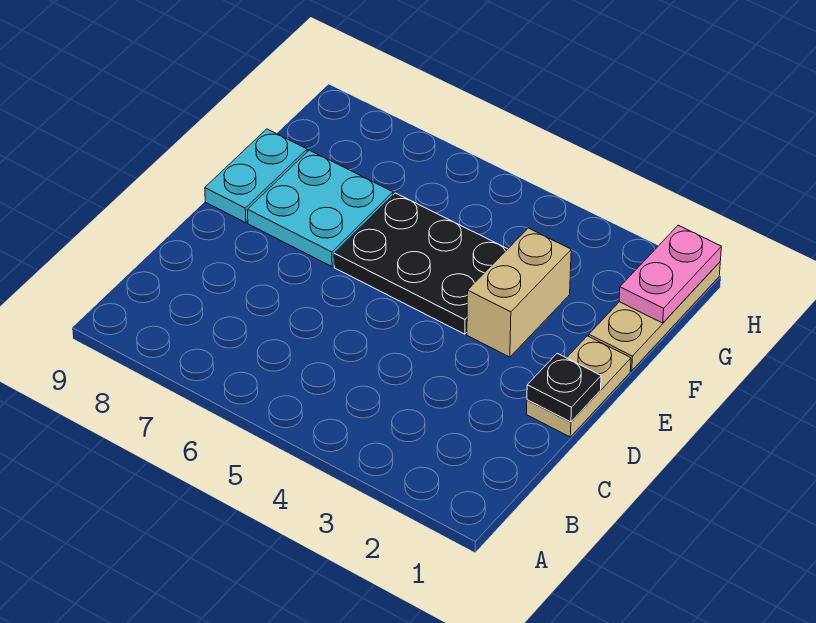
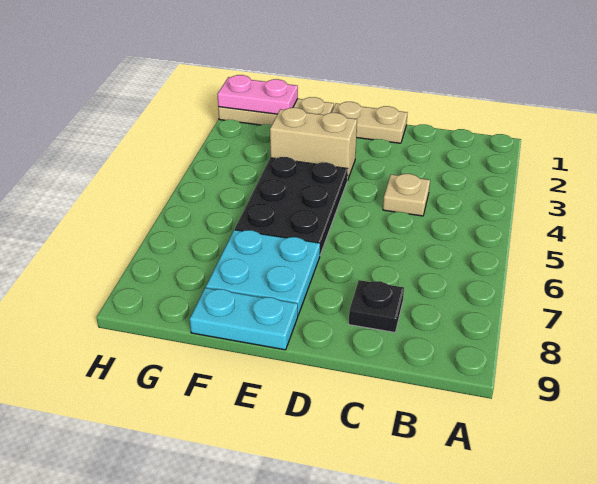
none -> tan plate C4 level 1
black plate D1 level 2 -> black plate C8 level 1

